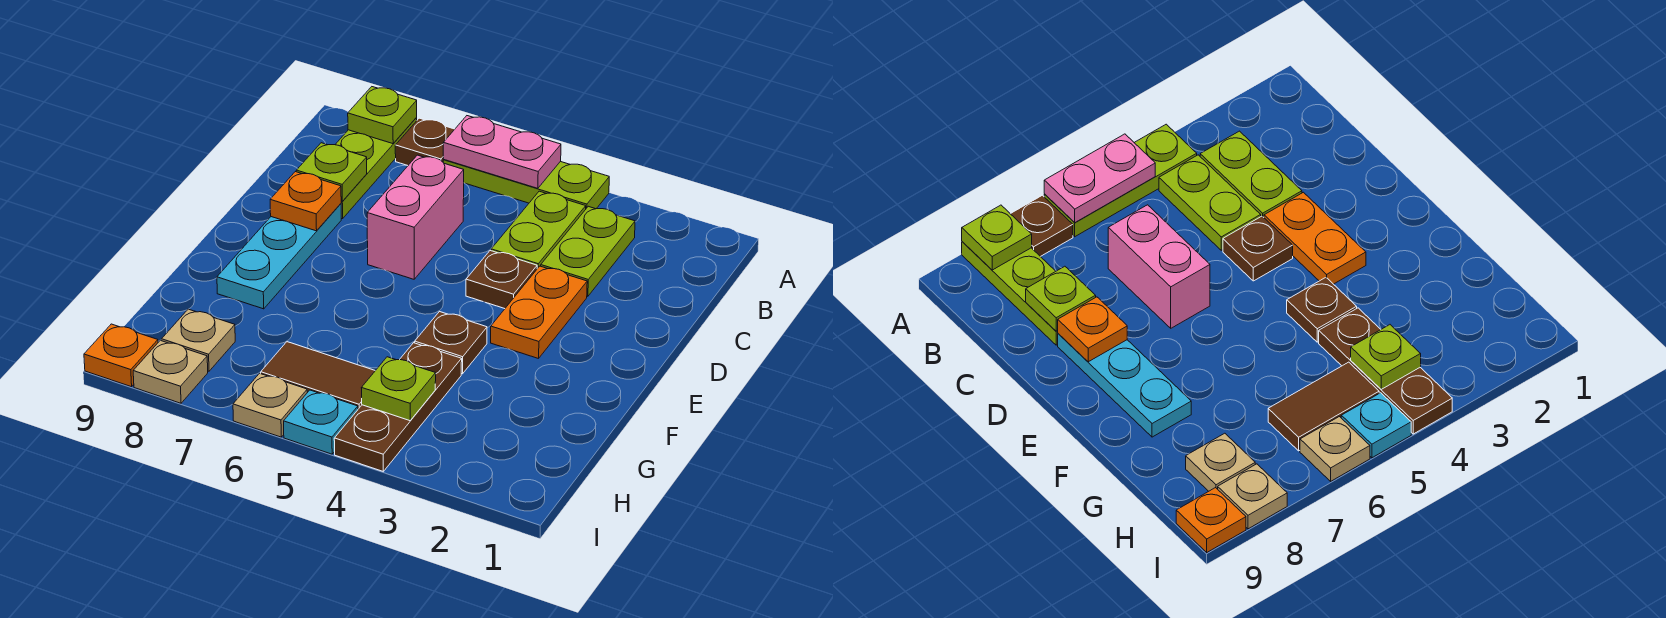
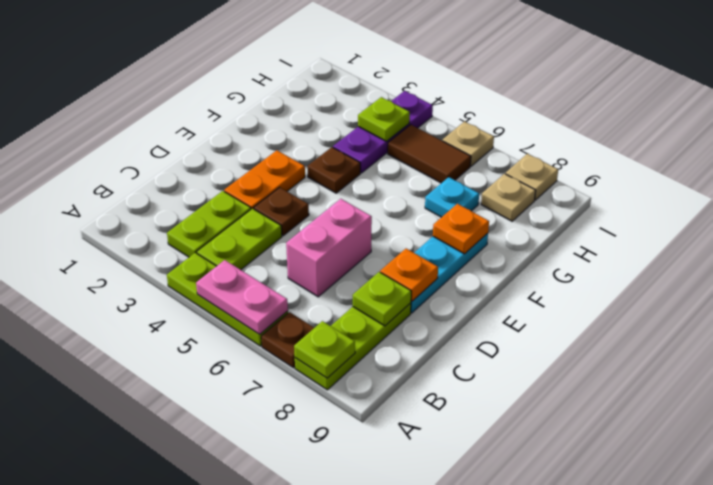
brown plate G4:I4 level 1 -> purple plate G4:I4 level 1
cyan plate I5 level 1 -> cyan plate G7 level 1
orange plate I9 level 1 -> orange plate F8 level 2

